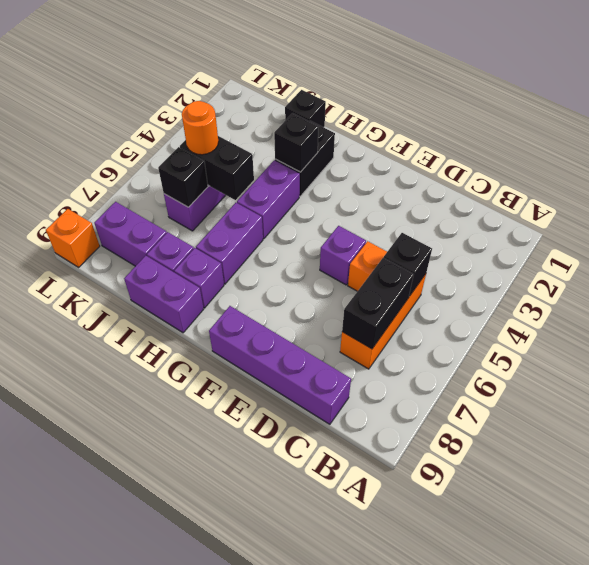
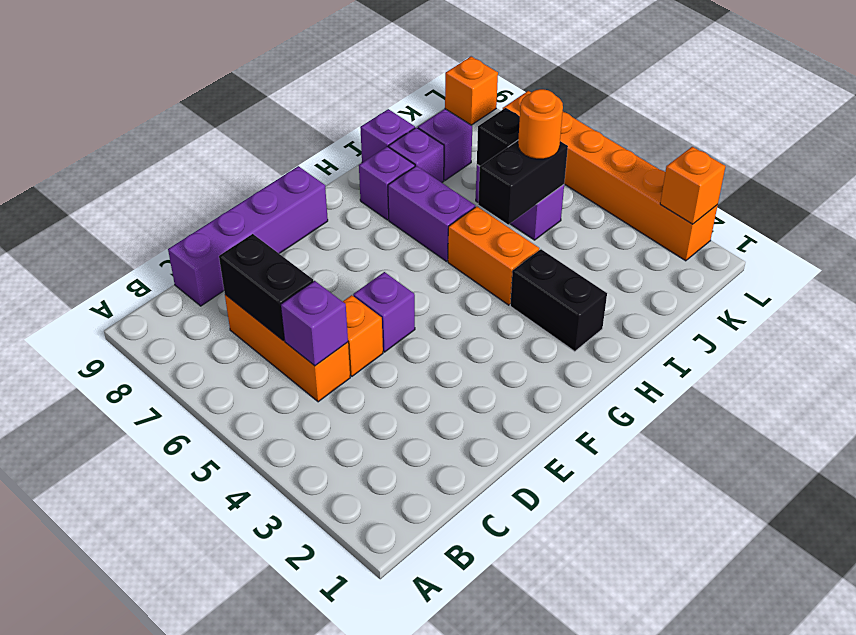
black brick C5 level 2 -> purple brick C5 level 2
black brick H3 level 2 -> none
purple brick H4:H5 level 1 -> orange brick H4:H5 level 1
purple brick H9:I9 level 1 -> purple brick I9 level 1
black brick I1 level 1 -> none
purple brick J8:K8 level 1 -> purple brick J8 level 1
none -> orange brick L2:L7 level 1
none -> orange brick L2 level 2

